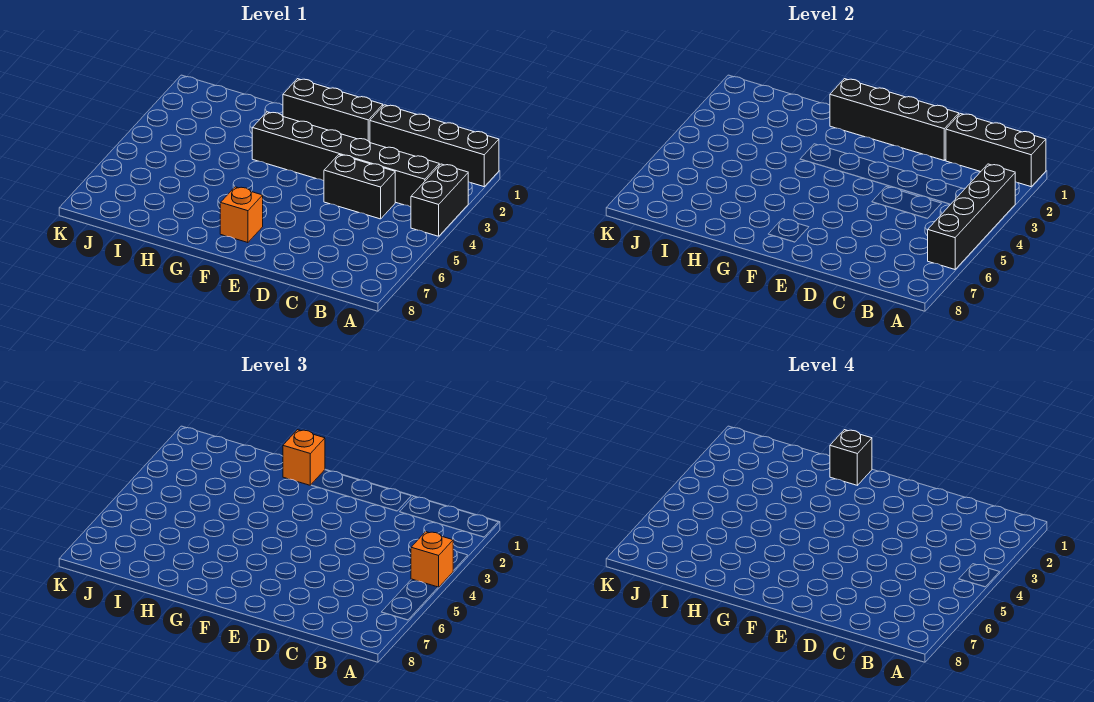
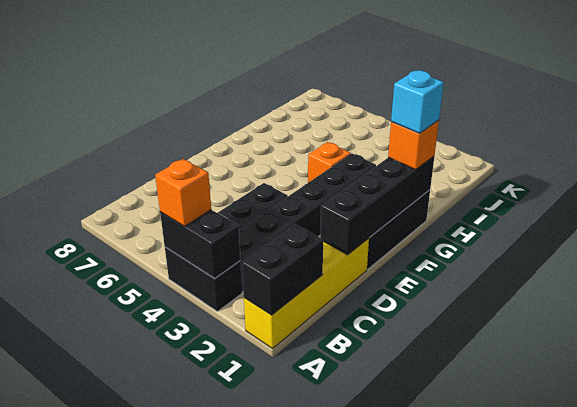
black brick A1:D1 level 1 -> yellow brick A1:D1 level 1
black brick A1:C1 level 2 -> black brick A1:B1 level 2
black brick A3:A6 level 2 -> black brick A3:A4 level 2
orange brick F7 level 1 -> orange brick G4 level 1
black brick G1 level 4 -> cyan brick G1 level 4

